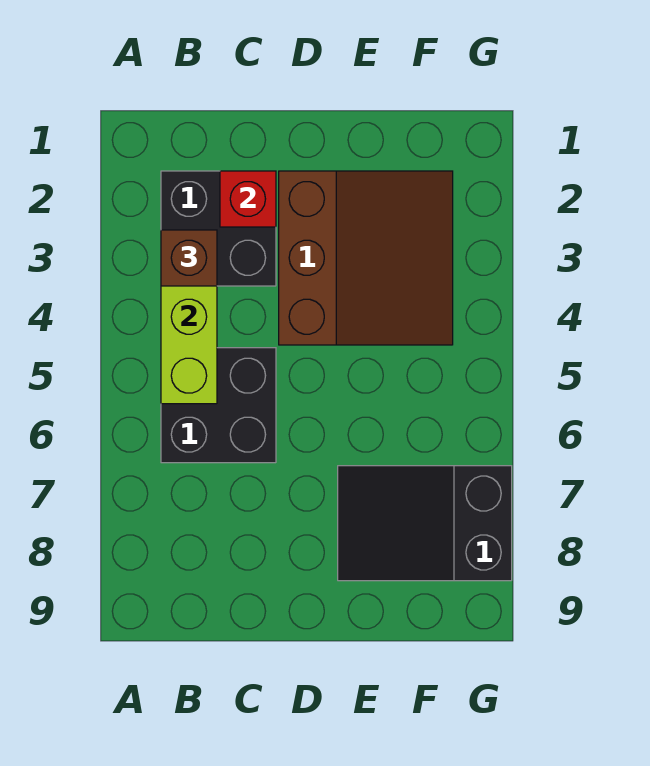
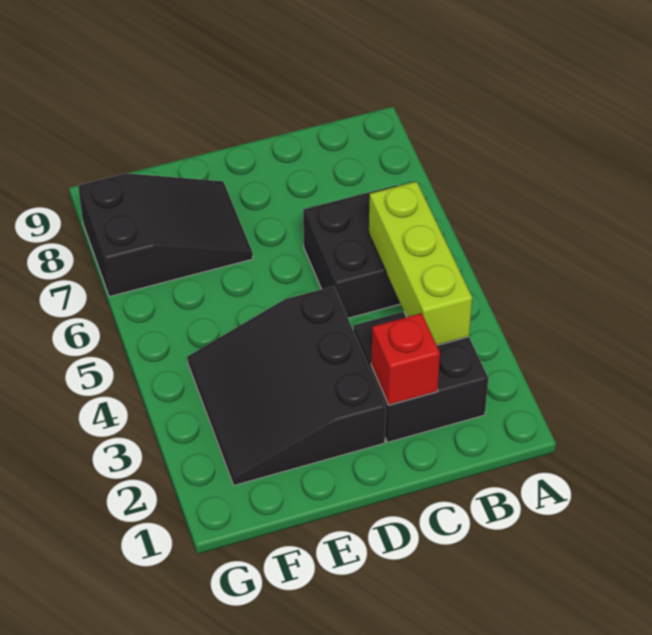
brown brick B3 level 3 -> none
brown slope D2:F4 level 1 top D -> black slope D2:F4 level 1 top D

